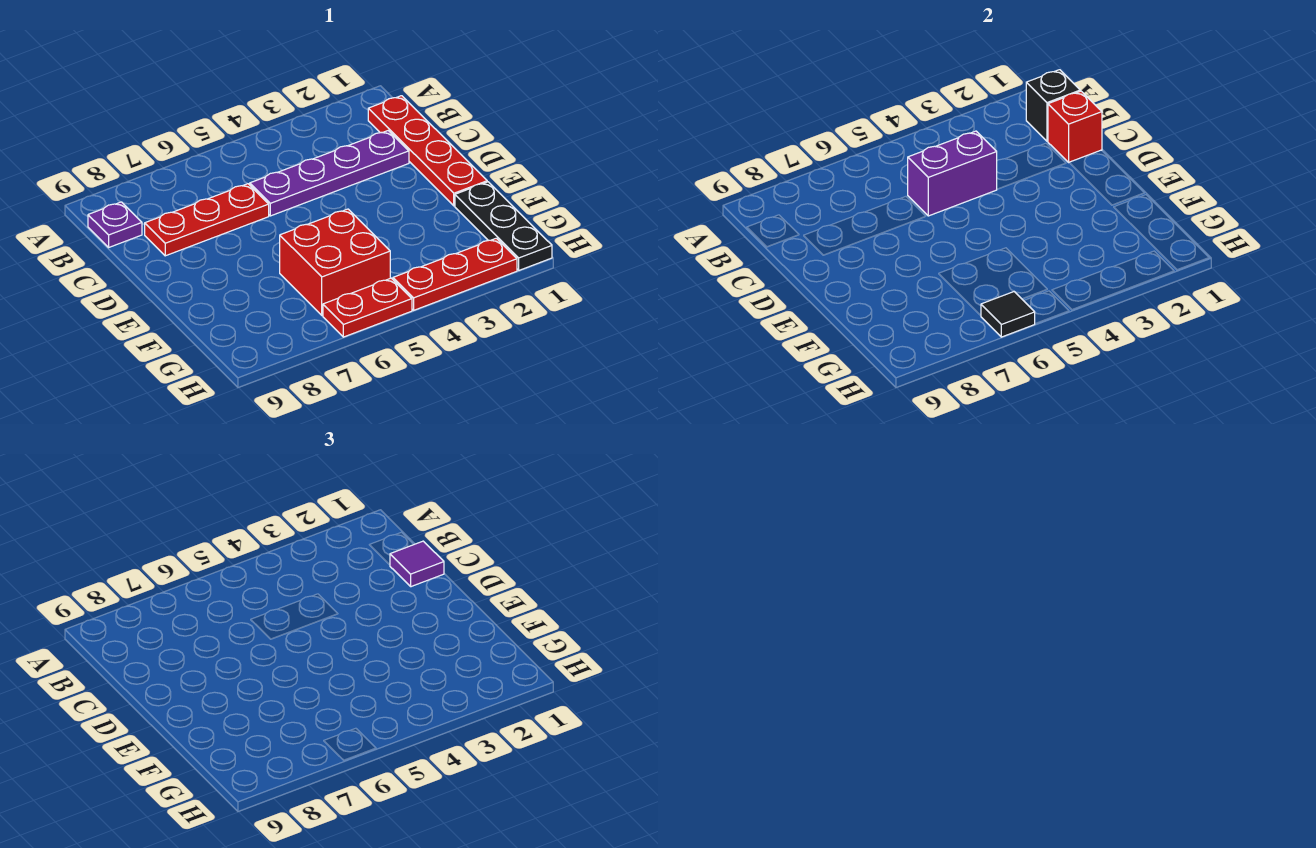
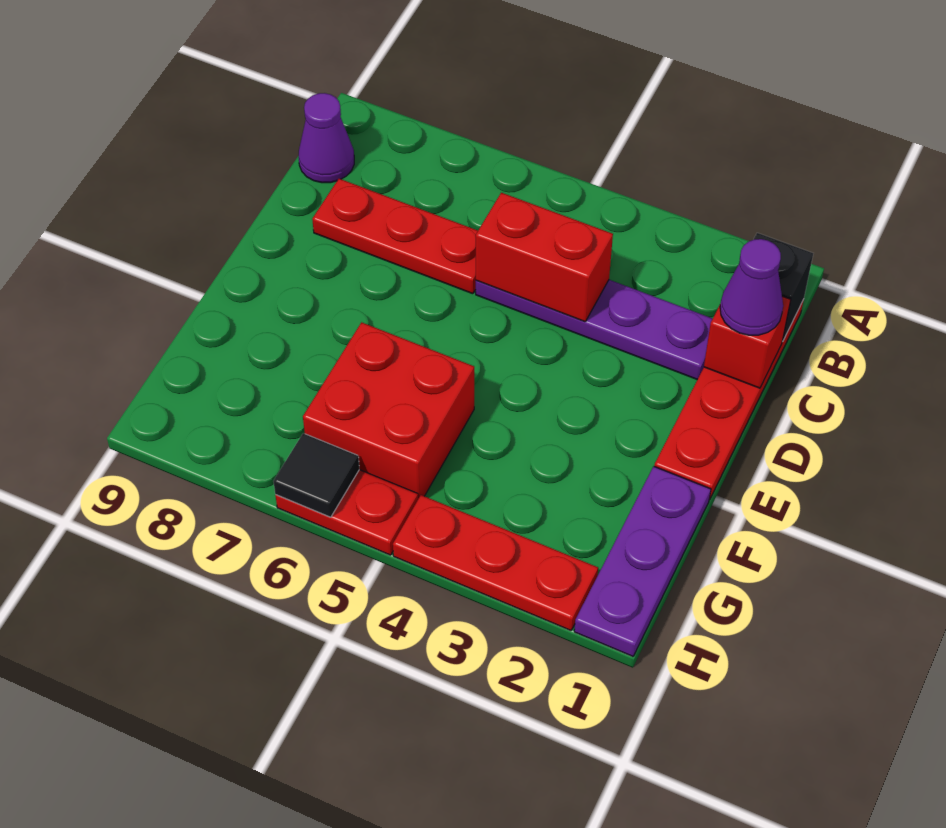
purple plate B9 level 1 -> purple cone B9 level 1
purple tile C1 level 3 -> purple cone C1 level 3
purple brick C4:C5 level 2 -> red brick C4:C5 level 2
black plate F1:H1 level 1 -> purple plate F1:H1 level 1

